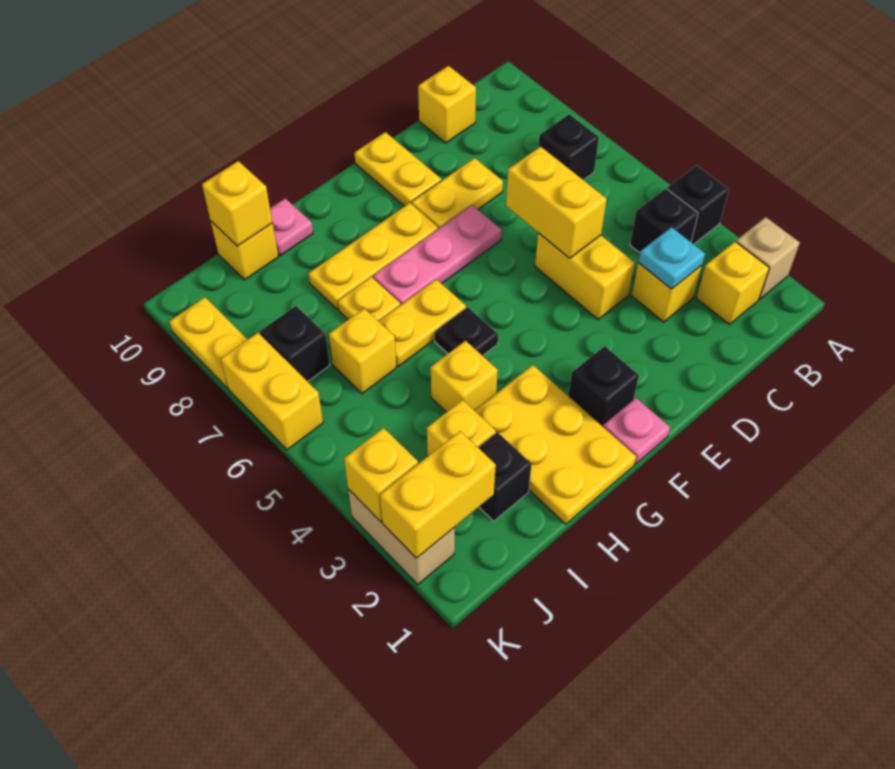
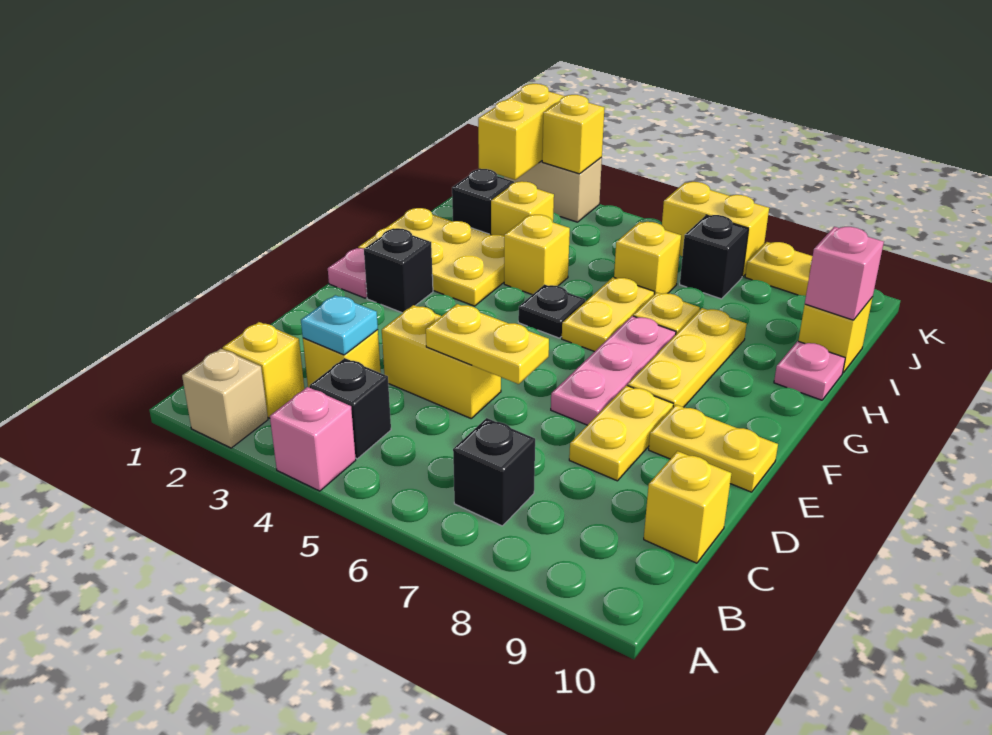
black brick A4 level 1 -> pink brick A4 level 1
yellow brick D5:D6 level 2 -> yellow plate D5:D6 level 2
yellow brick I10 level 2 -> pink brick I10 level 2

